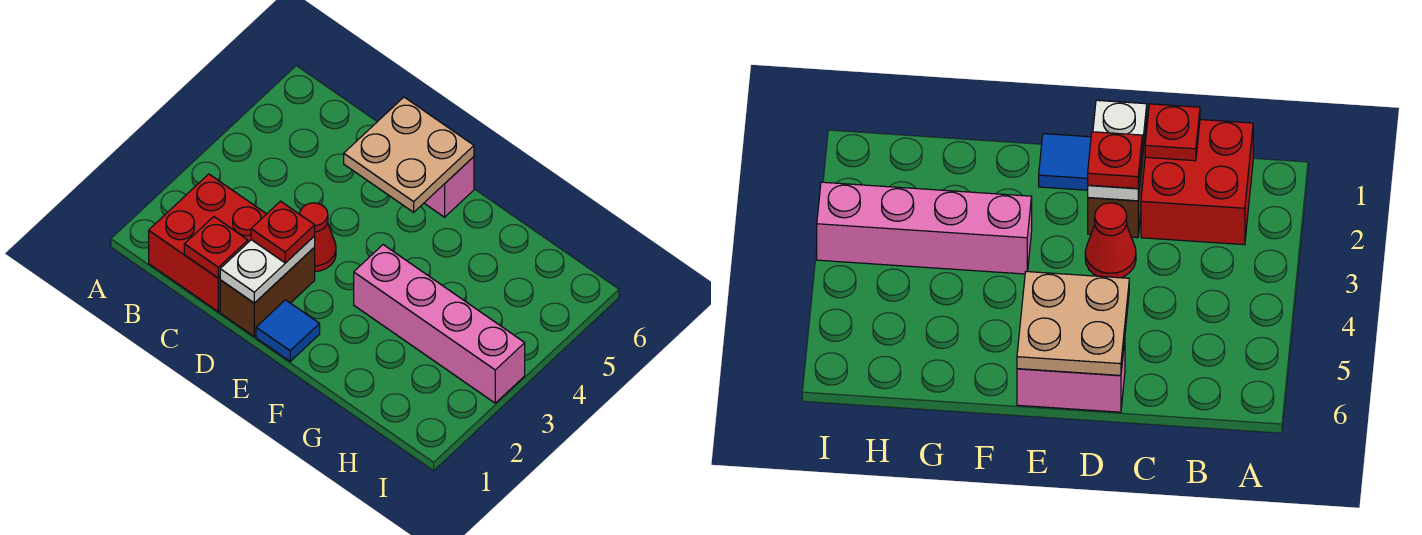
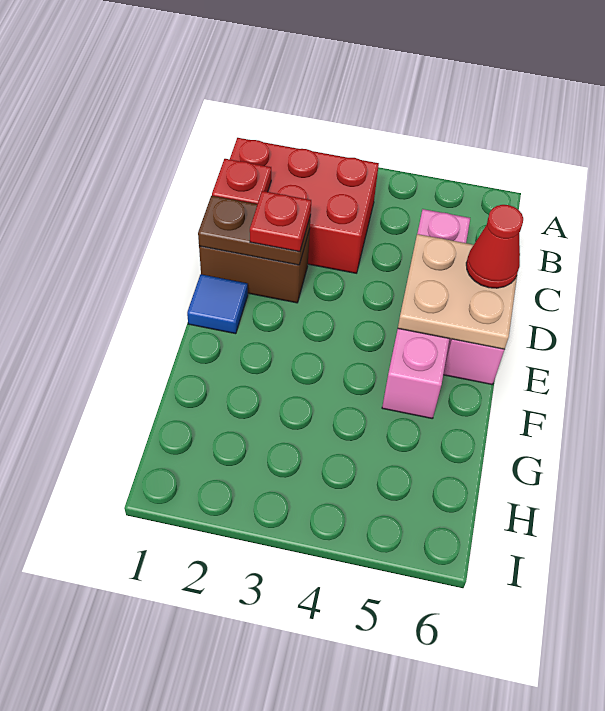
red brick B1:C2 level 1 -> red brick B1:C3 level 1
white plate D1:D2 level 2 -> brown plate D1:D2 level 2
red cone D3 level 1 -> red cone D6 level 3
pink brick F3:I3 level 1 -> pink brick C5:F5 level 1

